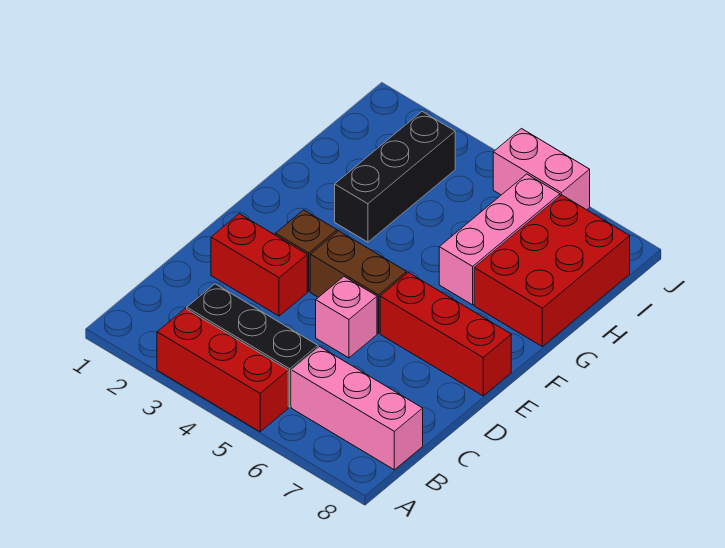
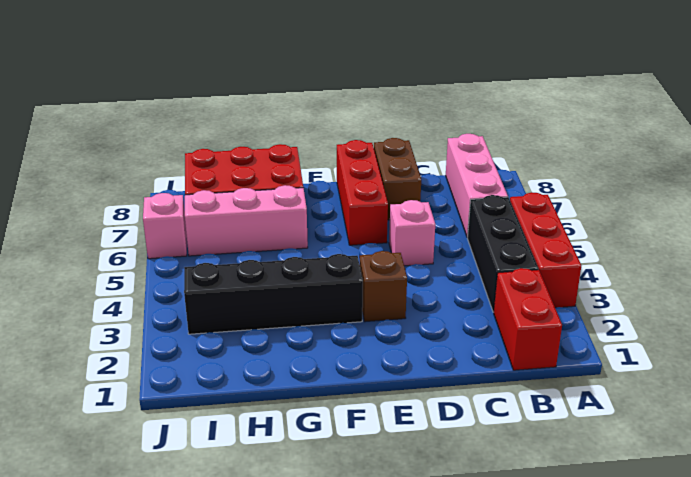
red brick D2:D3 level 1 -> red brick B1:B2 level 1
brown brick E4:E5 level 1 -> brown brick D7:D8 level 1
black brick G3:I3 level 1 -> black brick F3:I3 level 1
pink brick J5:J6 level 1 -> pink brick J6 level 1

